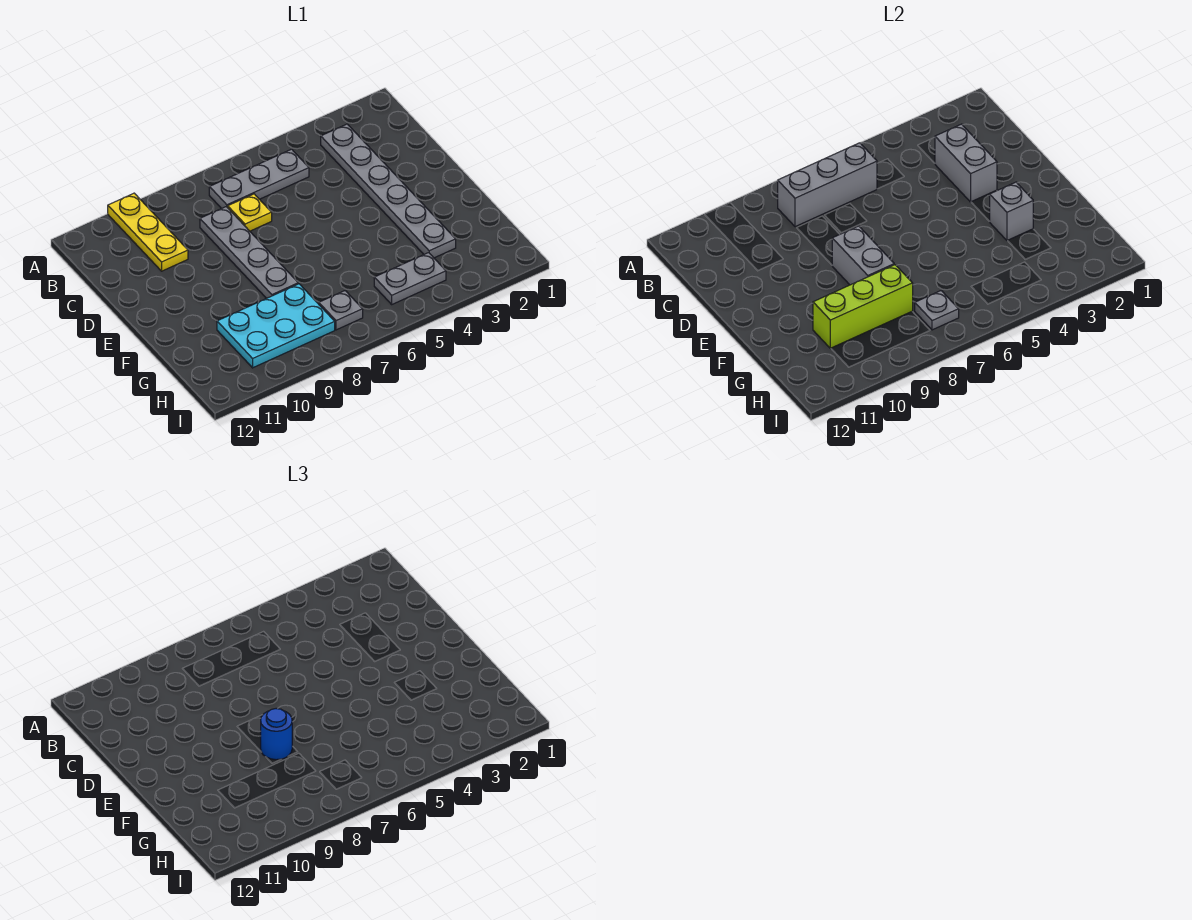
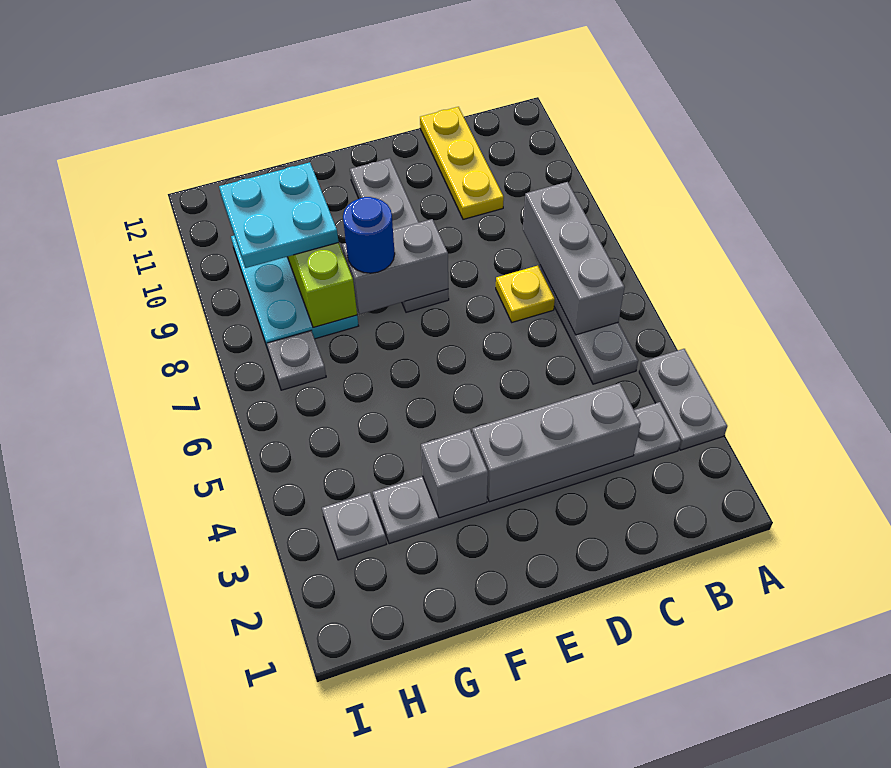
yellow plate A10:C10 level 1 -> yellow plate C10:C12 level 1
grey brick C3:D3 level 2 -> grey brick C3:E3 level 2
grey plate C8:F8 level 1 -> grey plate E8:E11 level 1
none -> cyan plate G9:H10 level 3
grey plate H4:H5 level 1 -> grey plate A3:A4 level 1
grey plate H7 level 2 -> grey plate H3 level 1

